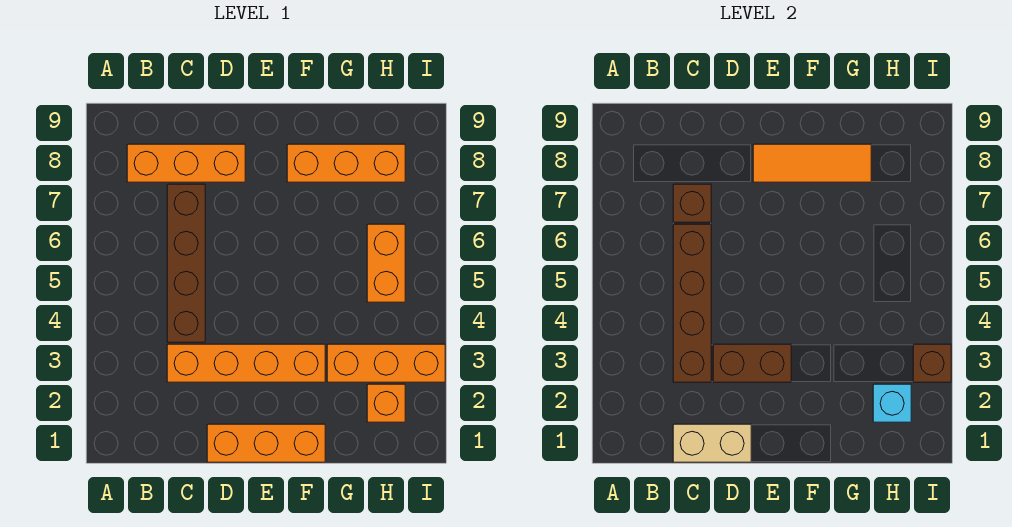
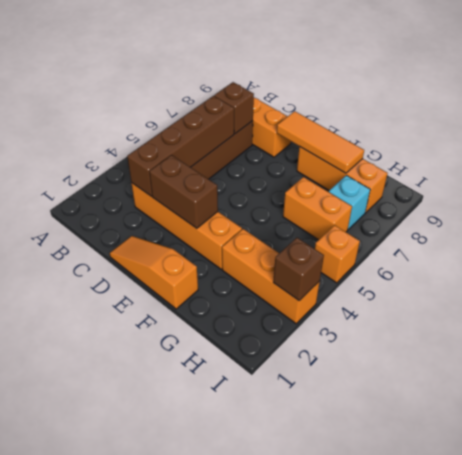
tan brick C1:D1 level 2 -> none
orange brick D1:F1 level 1 -> orange slope D1:F1 level 1 top F
orange brick H2 level 1 -> orange brick I5 level 1
cyan brick H2 level 2 -> cyan brick H7 level 1
orange brick H5:H6 level 1 -> orange brick G6:H6 level 1

